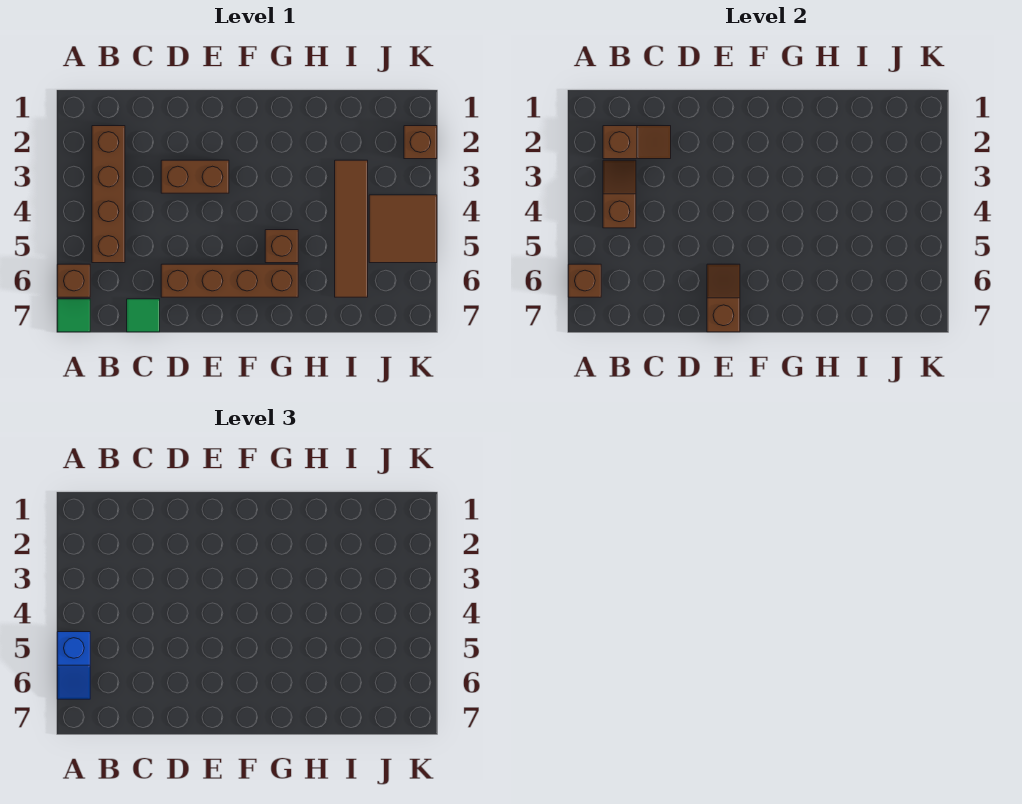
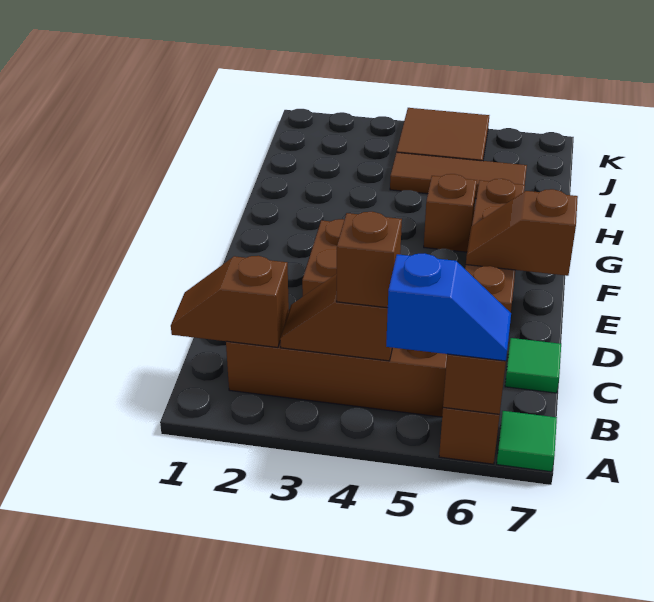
brown slope B2:C2 level 2 top B -> brown slope B1:B2 level 2 top 2
brown tile I3:I6 level 1 -> brown tile I4:I6 level 1
brown brick K2 level 1 -> brown brick B4 level 3

